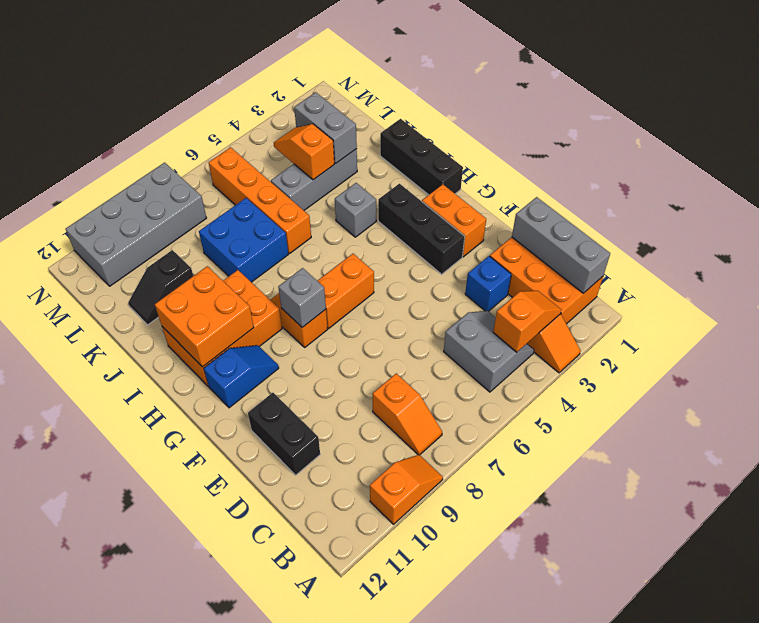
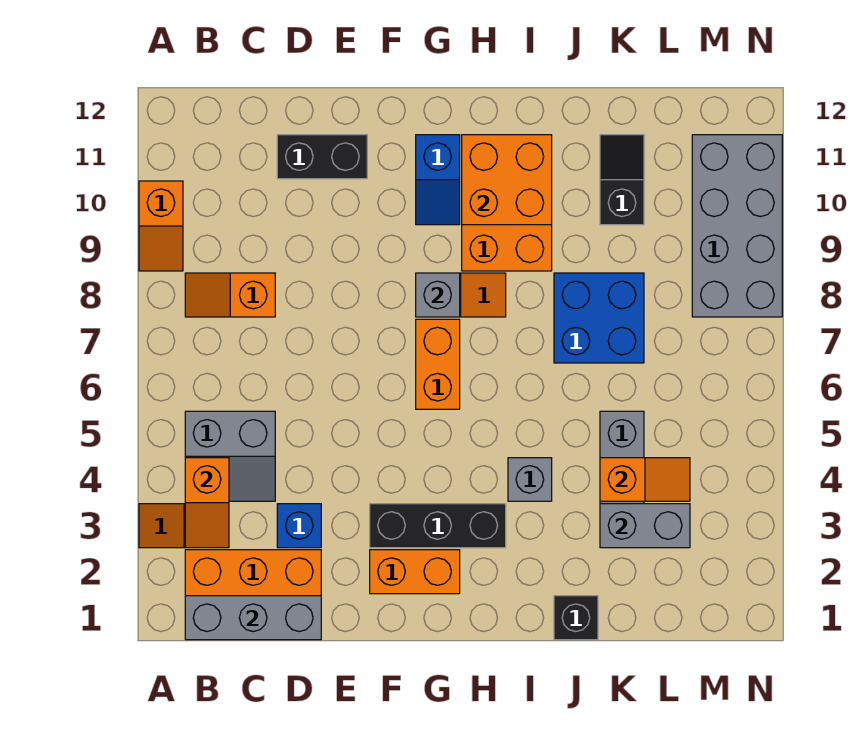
black brick H1:J1 level 1 -> black brick J1 level 1
orange brick J6:M6 level 1 -> none

